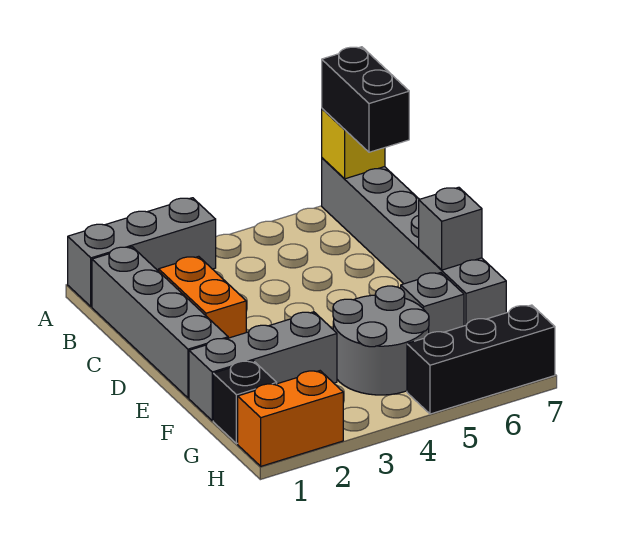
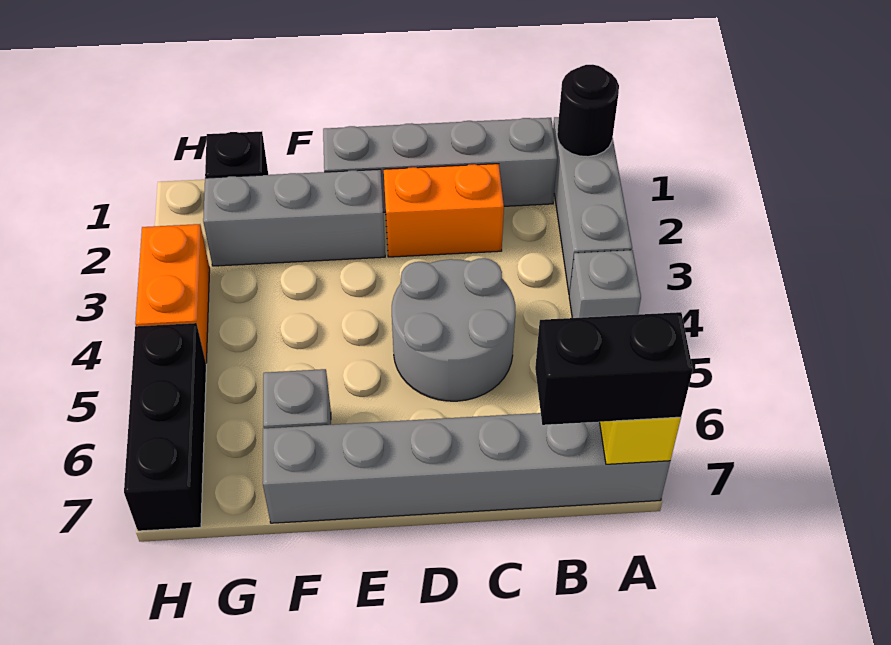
none -> black round brick A1 level 2
grey brick E7 level 2 -> grey brick A4 level 1
grey brick F1:F3 level 1 -> grey brick E2:G2 level 1
grey round brick F4:G5 level 1 -> grey round brick C4:D5 level 1
orange brick H1:H2 level 1 -> orange brick H3:H4 level 1

